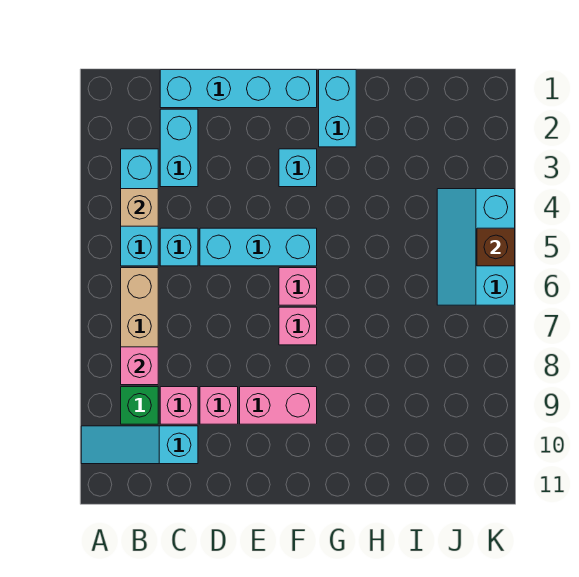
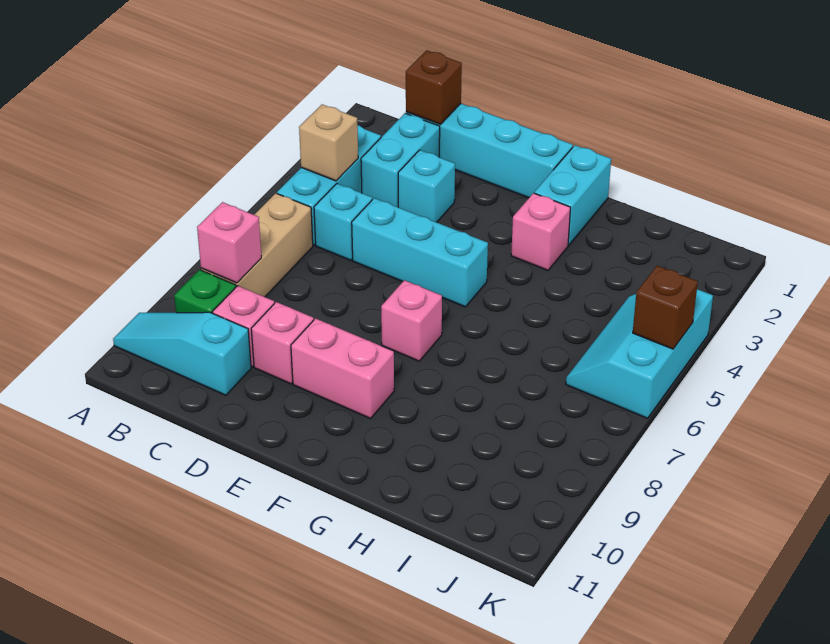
none -> brown brick C1 level 2
cyan brick F3 level 1 -> cyan brick D3 level 1
pink brick F6 level 1 -> pink brick G3 level 1

